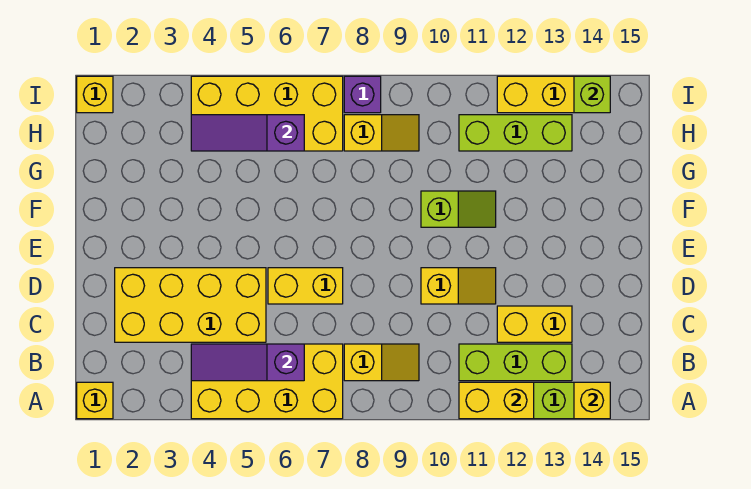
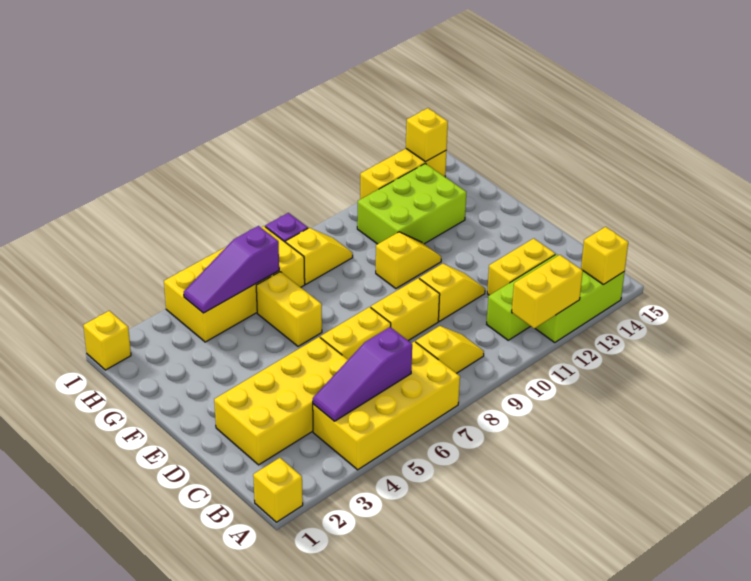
none -> yellow brick D8:D9 level 1
none -> yellow brick F6:G6 level 1
lime slope F10:F11 level 1 top 10 -> yellow slope F10:F11 level 1 top 10
lime brick H11:H13 level 1 -> lime brick G11:H13 level 1
lime brick I14 level 2 -> yellow brick I14 level 2

